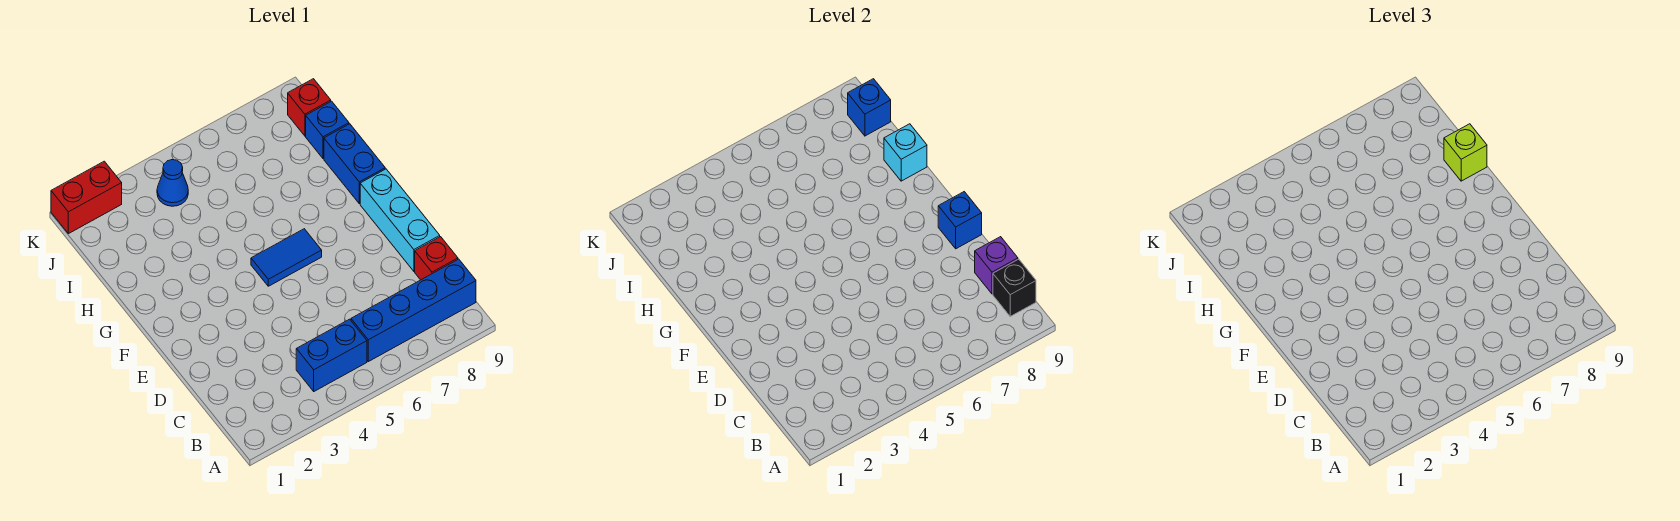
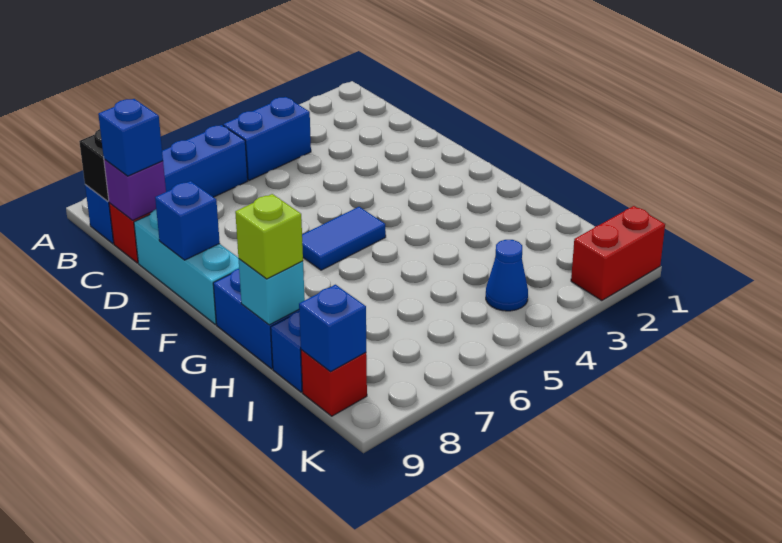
none -> blue brick C9 level 3

